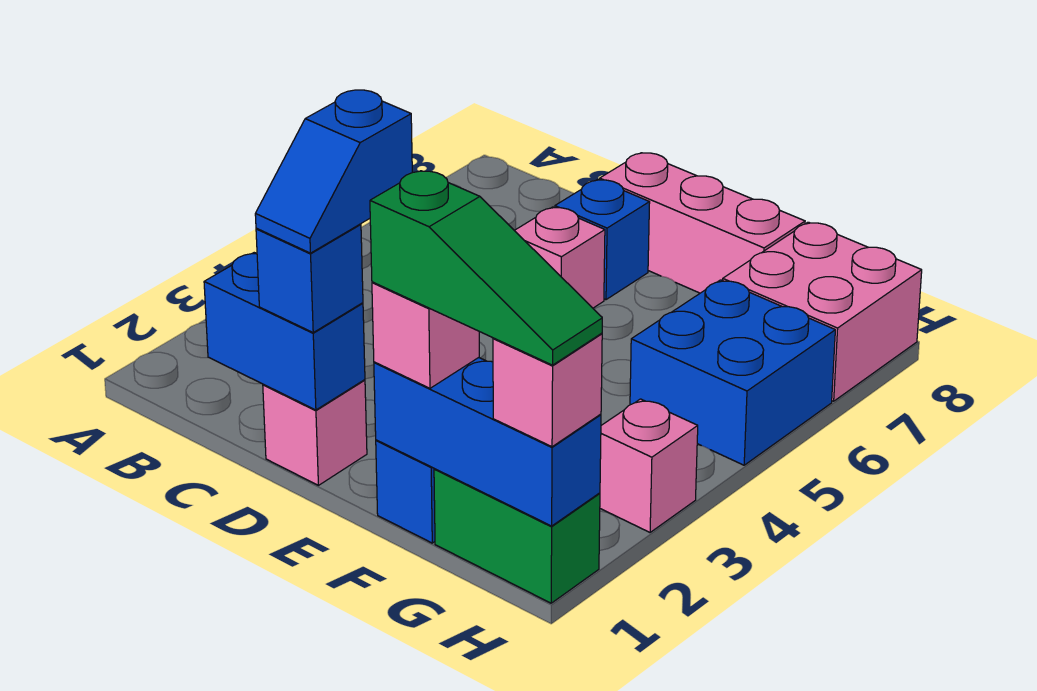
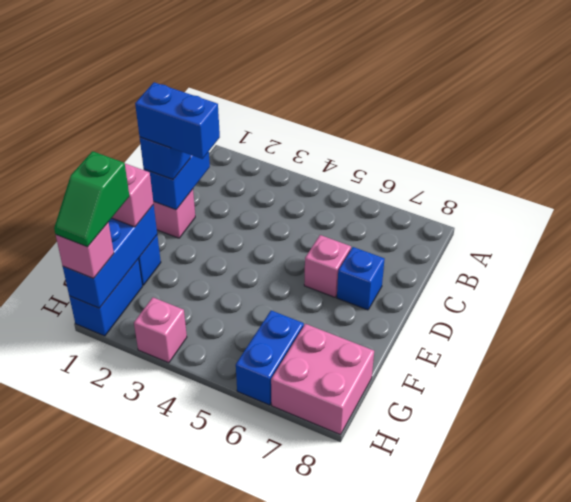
blue slope D1:D2 level 4 top 2 -> blue brick D1:D2 level 4
pink brick D8:F8 level 1 -> none
green slope F1:H1 level 4 top F -> green slope G1:H1 level 4 top G
green brick G1:H1 level 1 -> blue brick G1:H1 level 1
blue brick G5:H6 level 1 -> blue brick G6:H6 level 1

